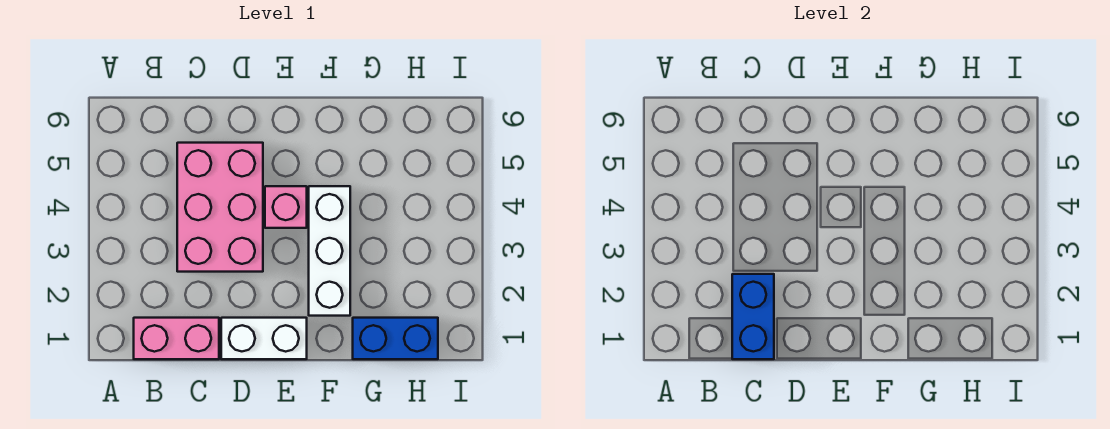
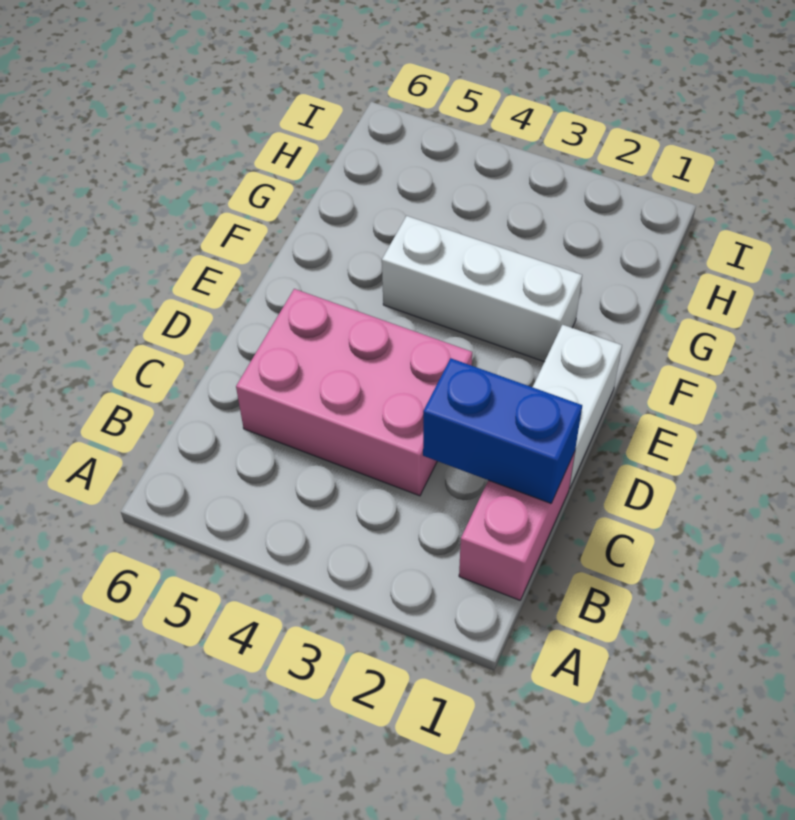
pink brick E4 level 1 -> none
blue brick G1:H1 level 1 -> none

